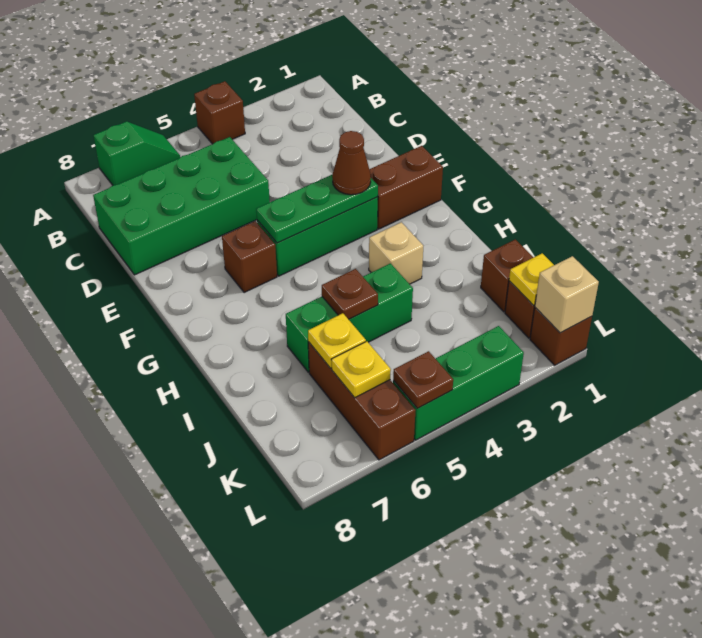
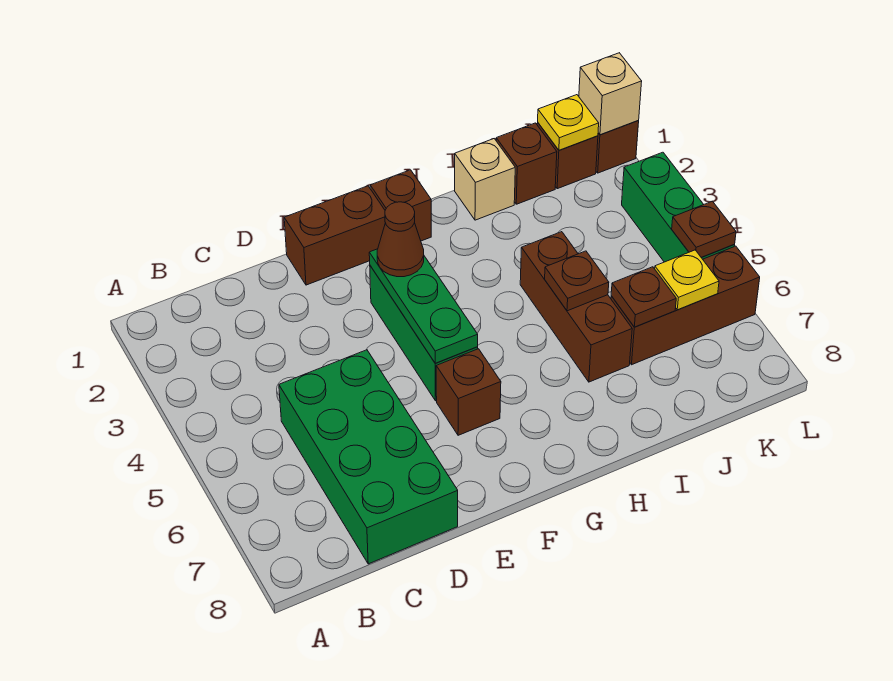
brown brick A4 level 1 -> brown brick G1 level 1
green slope A6:A7 level 1 top 7 -> none
brown brick F1:F2 level 1 -> brown brick E1:F1 level 1
tan brick H3 level 1 -> tan brick I1 level 1
green brick I4:I6 level 1 -> brown brick I4:I6 level 1
yellow plate J6 level 2 -> brown plate J6 level 2

